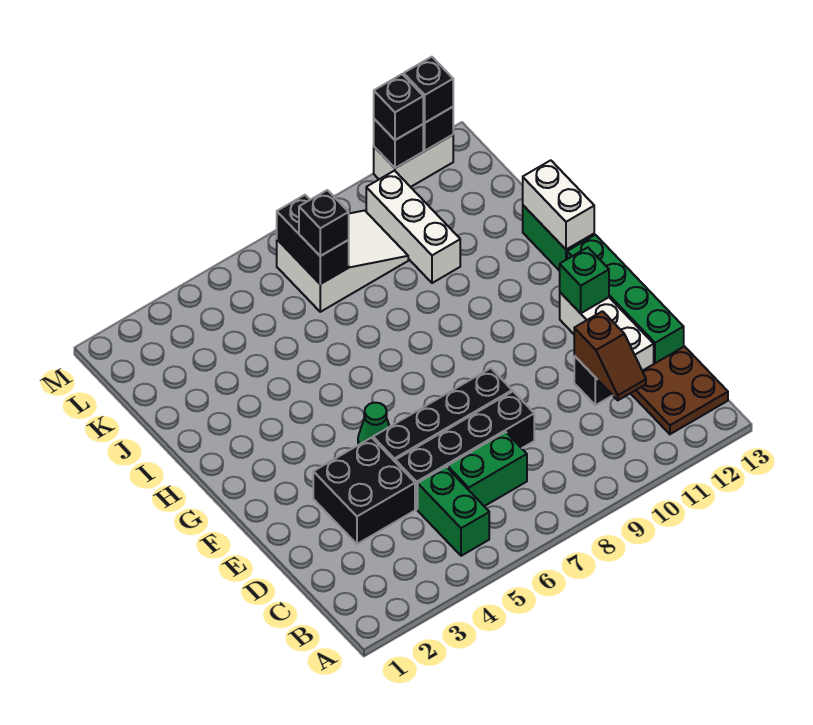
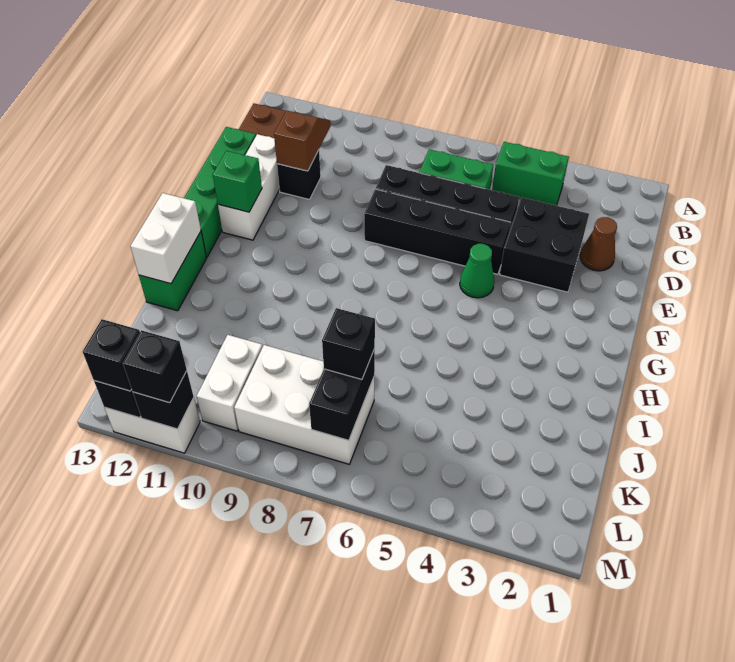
green brick B5:C5 level 1 -> green brick B4:B5 level 1
none -> brown cone D2 level 1
white brick J10:L10 level 1 -> white brick K10:L10 level 1
white slope K7:L9 level 1 top 7 -> white brick K7:L9 level 1

